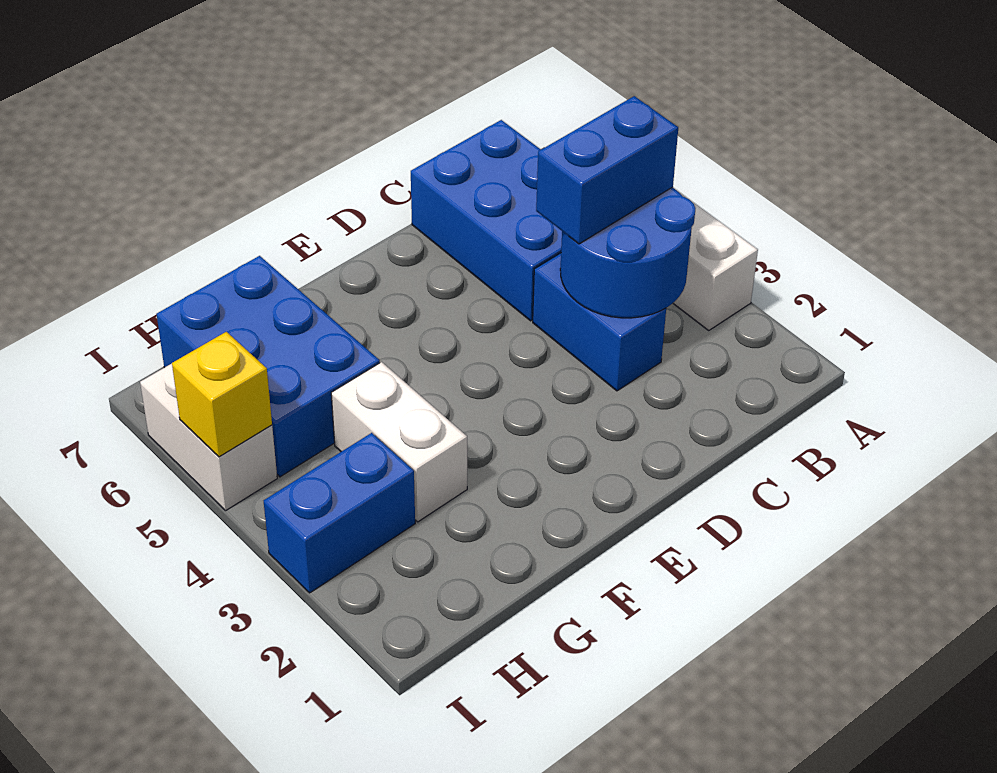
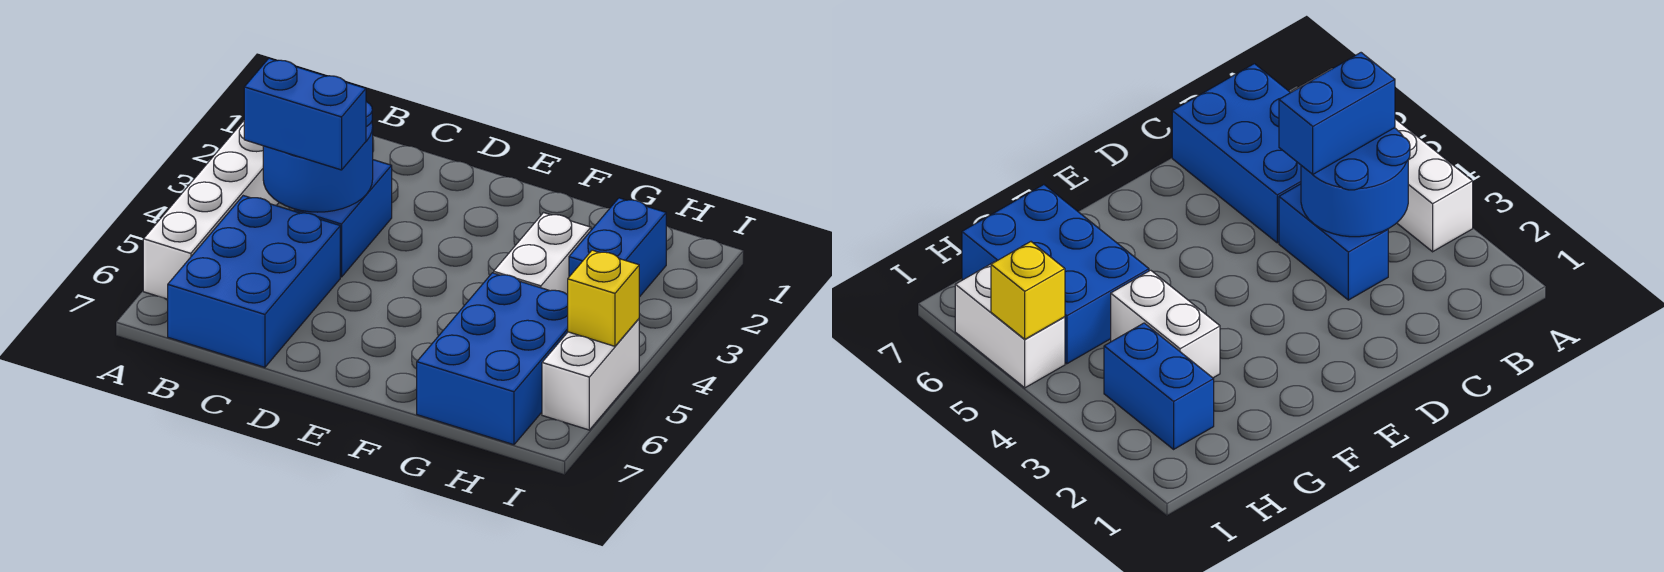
blue brick H3:I3 level 1 -> blue brick H2:H3 level 1

